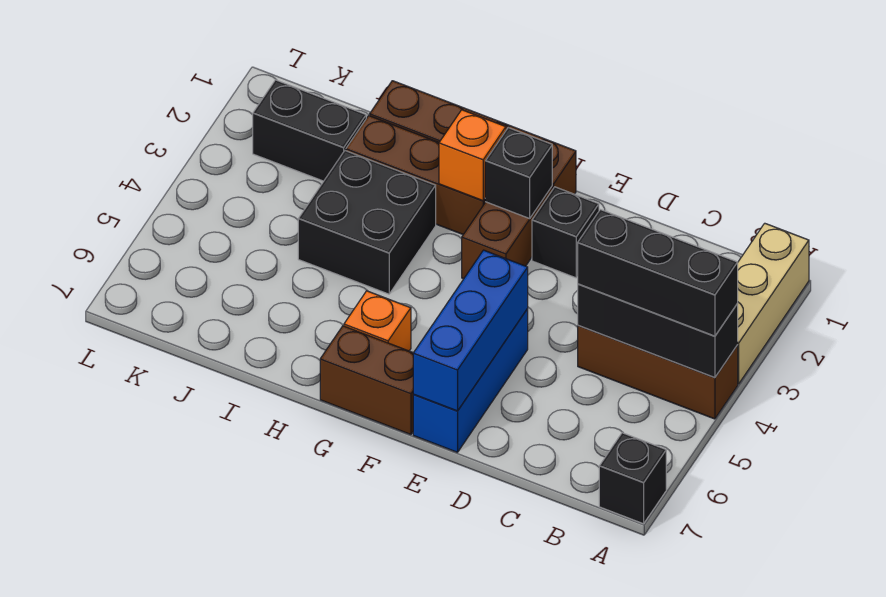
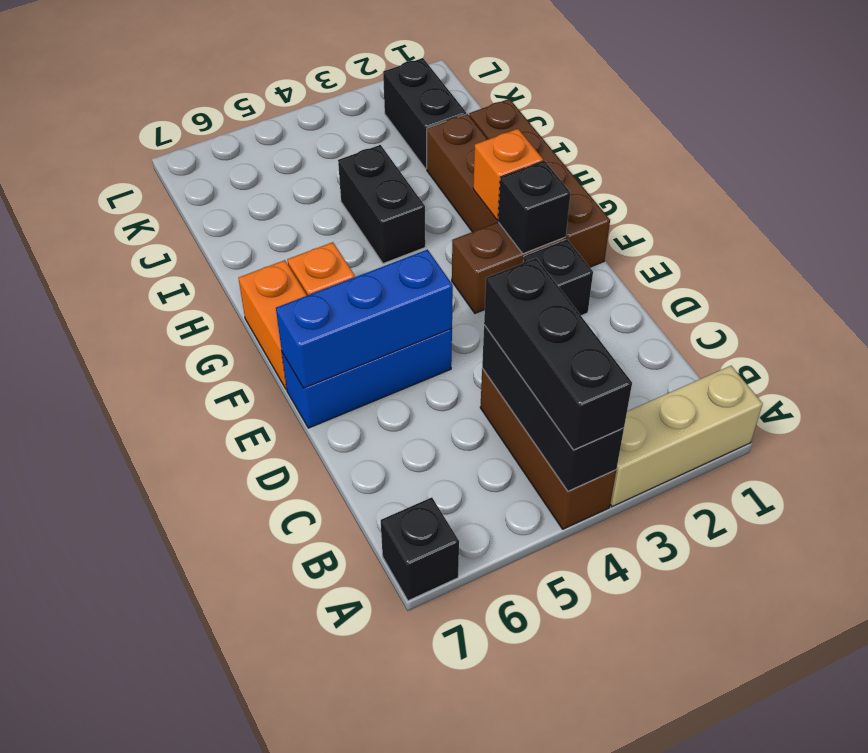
brown brick F7:G7 level 1 -> orange brick F7:G7 level 1
black brick H3:I4 level 1 -> black brick H4:I4 level 1

